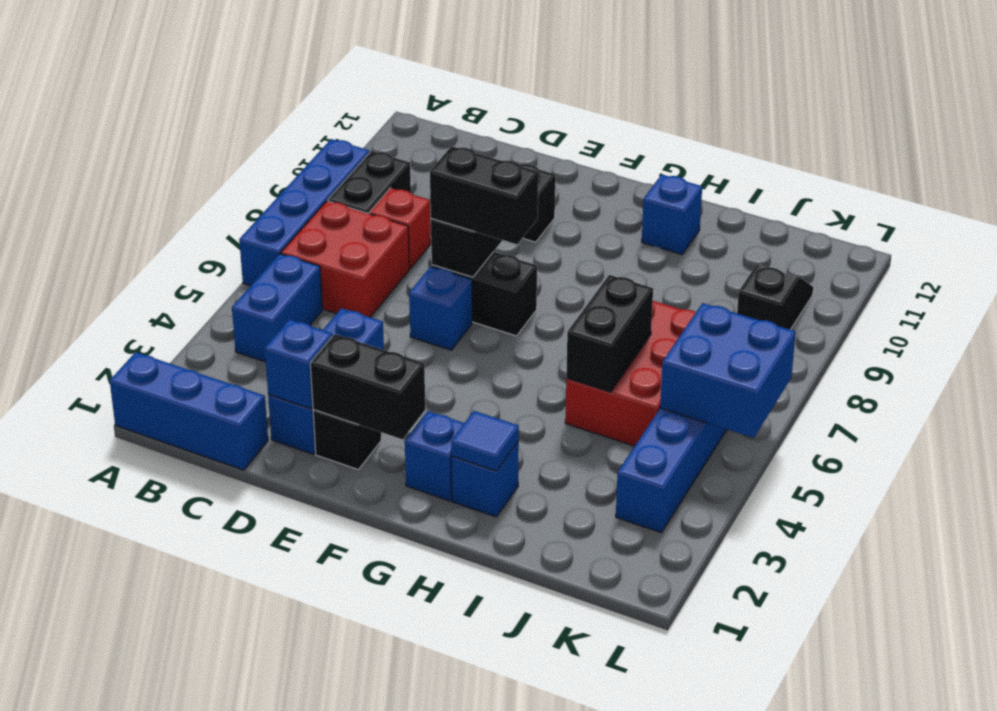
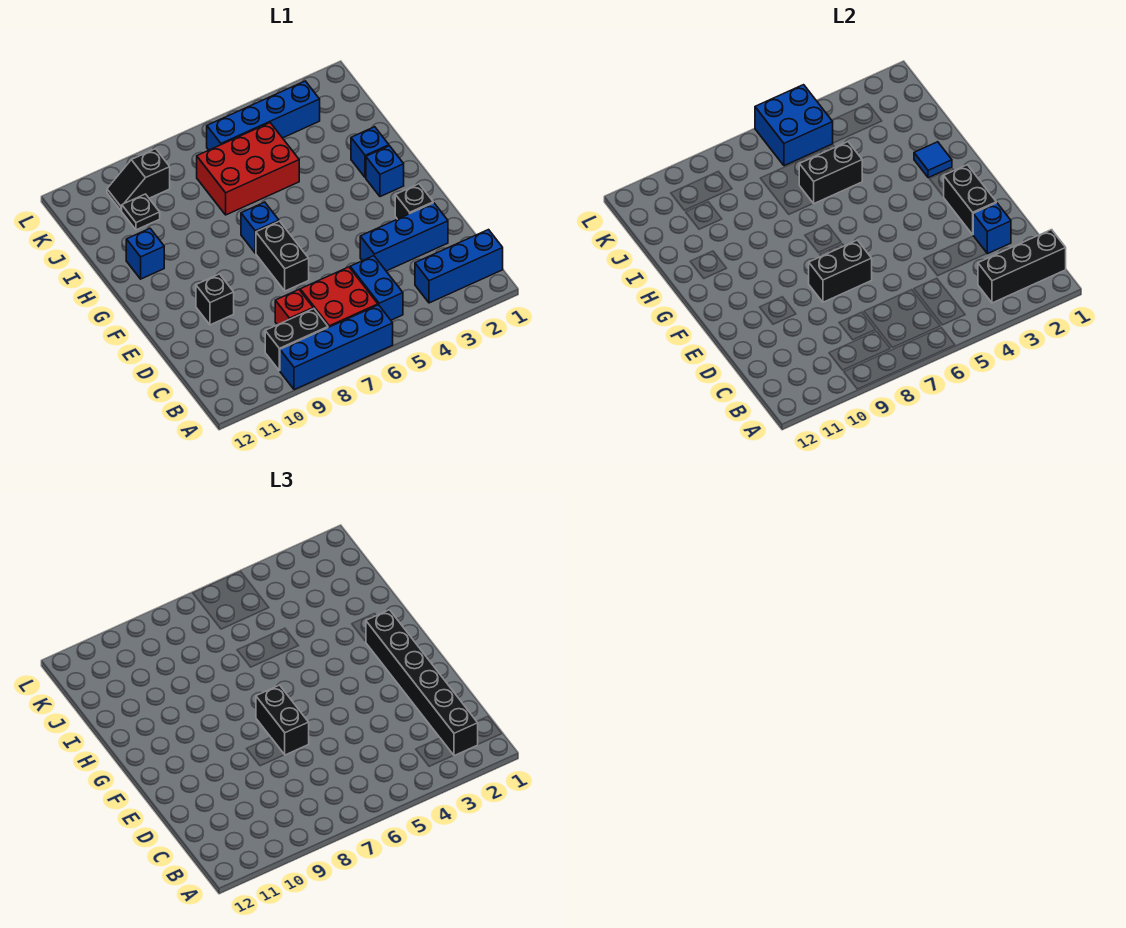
blue brick A1:C1 level 1 -> blue brick B1:B3 level 1
none -> black brick B1:B3 level 2
none -> black brick B2:G2 level 3
blue brick B4:B5 level 1 -> blue brick B5:C5 level 1
blue brick E6 level 1 -> blue brick G7 level 1
none -> black plate J10 level 1

